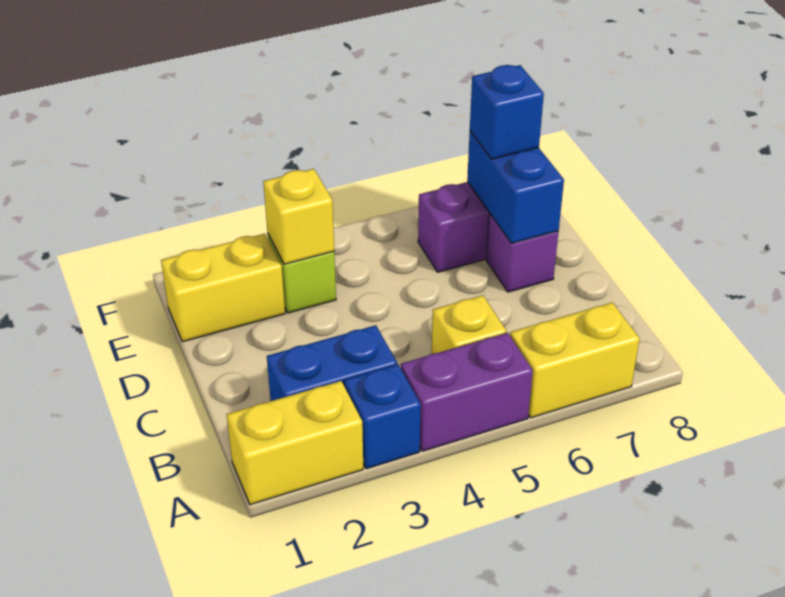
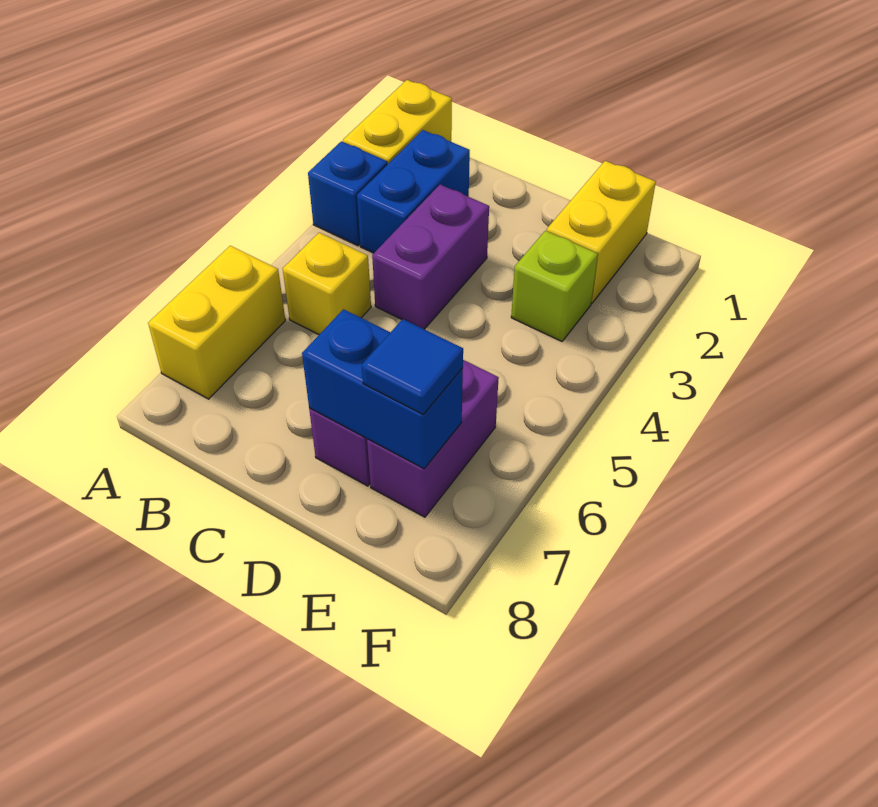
purple brick A4:A5 level 1 -> purple brick C3:C4 level 1
yellow brick E3 level 2 -> none
blue brick E7 level 3 -> blue tile E7 level 3

